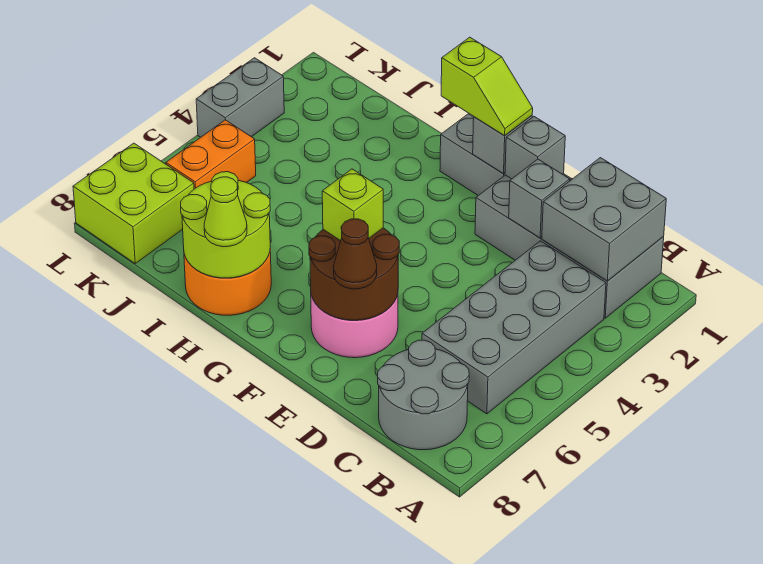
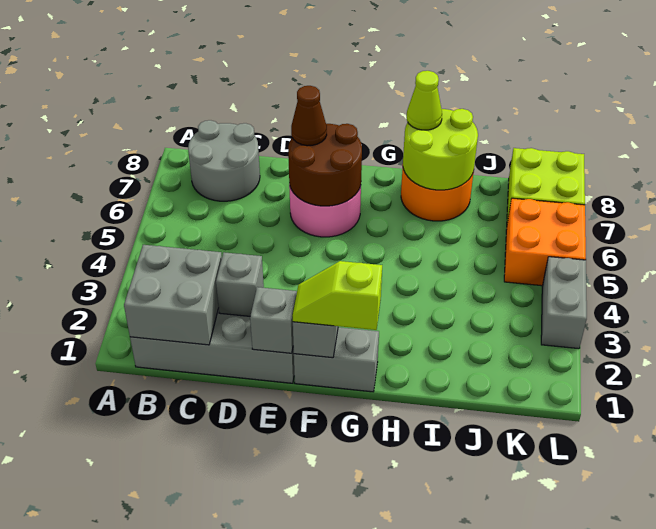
grey brick B3:C6 level 1 -> none
lime brick F6 level 3 -> none
orange brick K5:K6 level 1 -> orange brick K5:L6 level 1

